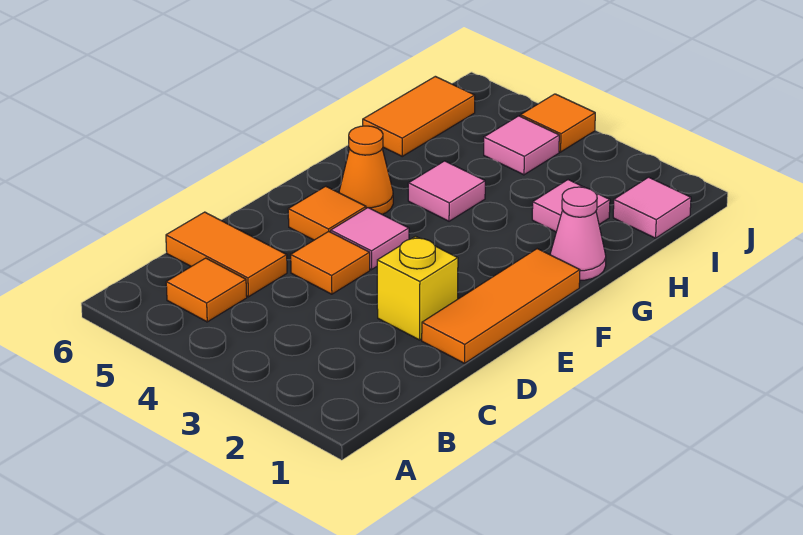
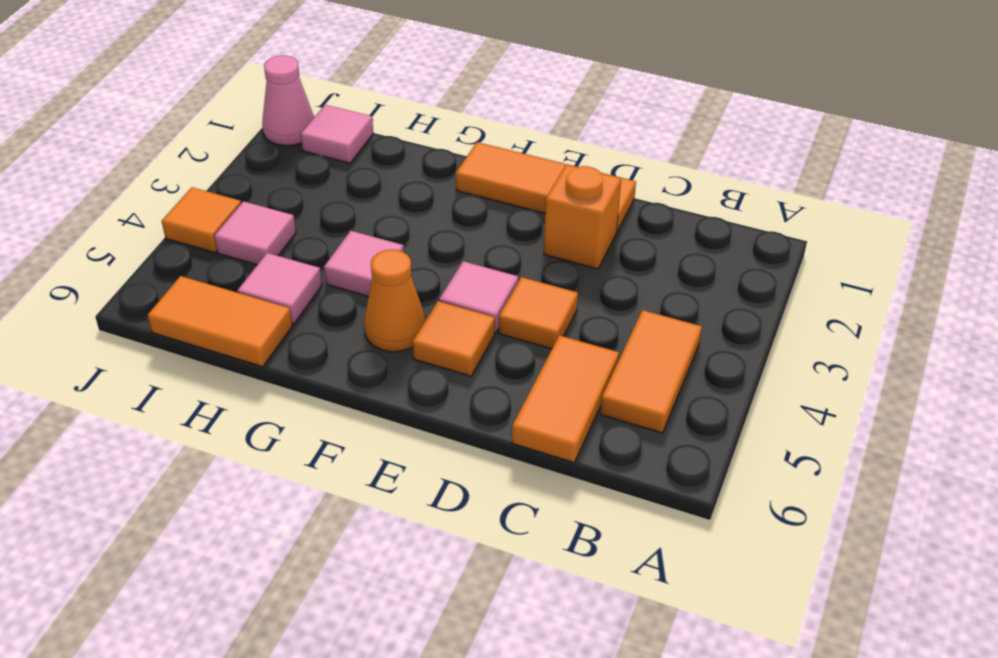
orange tile B5 level 1 -> orange tile B4:B5 level 1
yellow brick D2 level 1 -> orange brick D2 level 1
pink cone G1 level 1 -> pink cone J1 level 1
pink tile H2 level 1 -> pink tile H5 level 1

